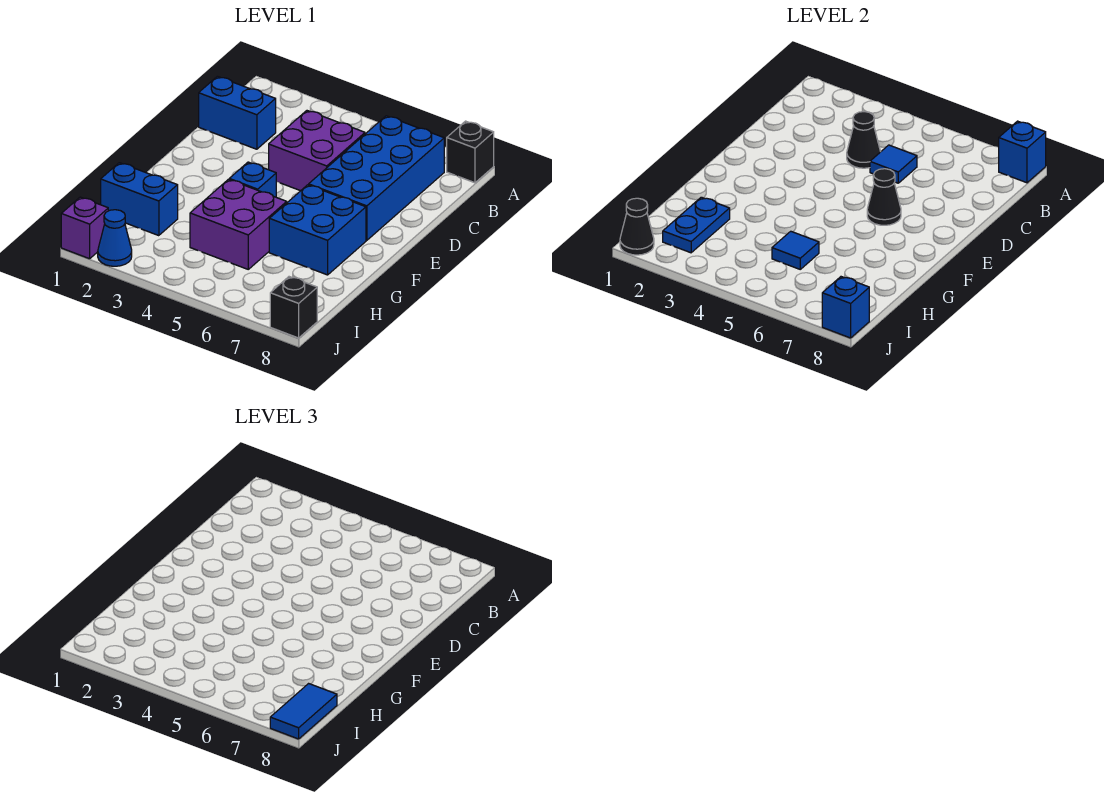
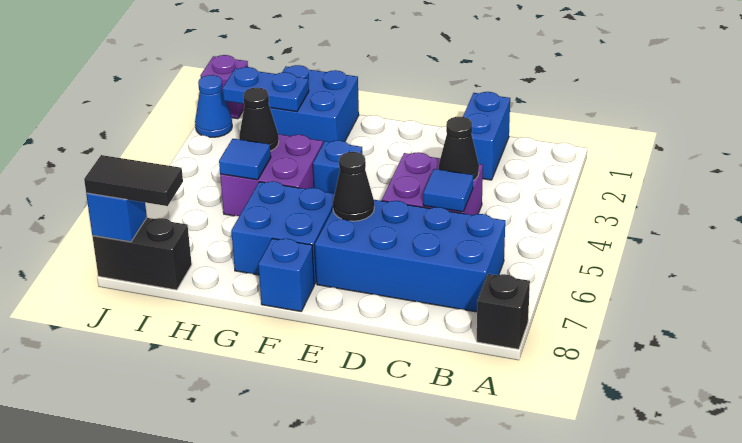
blue brick A8 level 2 -> blue brick F8 level 1
blue brick H1:H2 level 1 -> blue brick G1:H2 level 1
blue tile I8:J8 level 3 -> black tile I8:J8 level 3
black cone J1 level 2 -> black cone H4 level 2
black brick J8 level 1 -> black brick I8:J8 level 1

